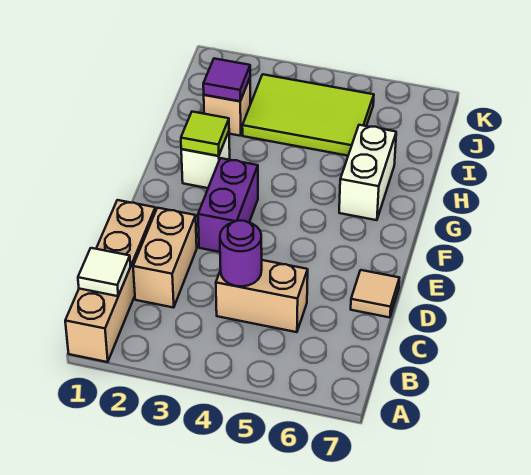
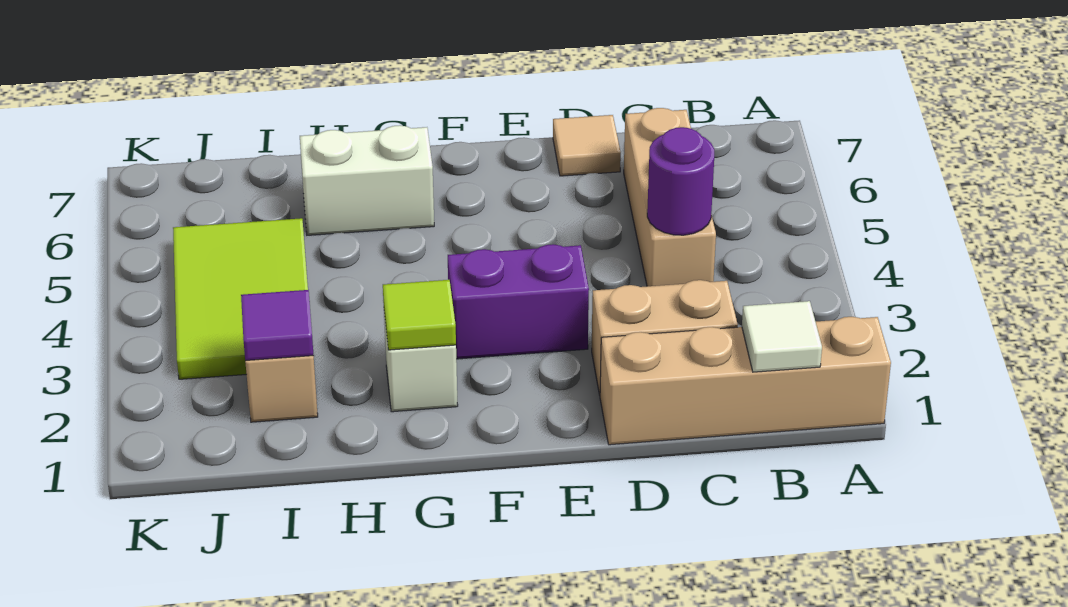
tan brick C4:C5 level 1 -> tan brick C4:C6 level 1

